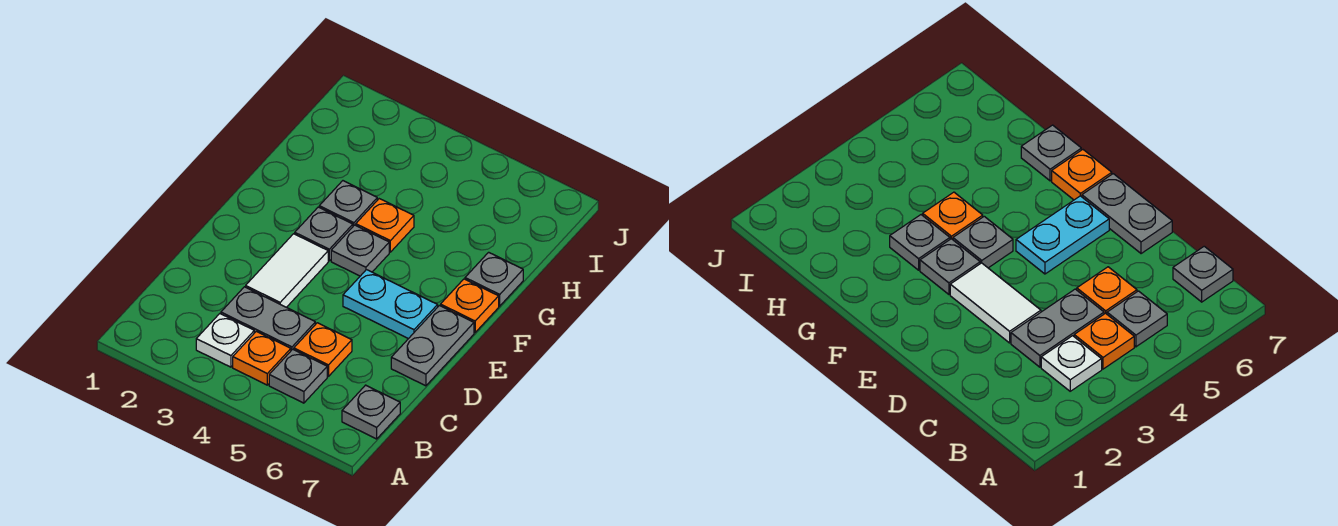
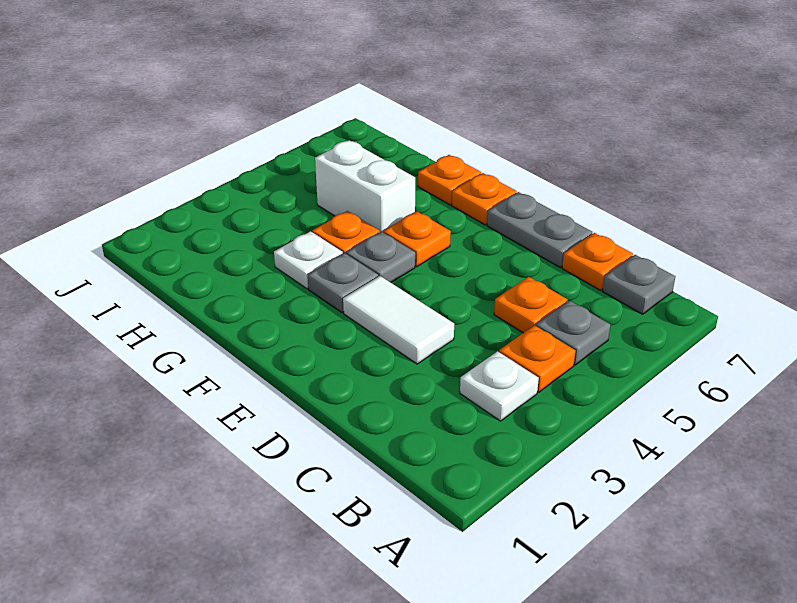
grey plate C3:C4 level 1 -> none
none -> orange plate C7 level 1
cyan plate E5:E6 level 1 -> none
none -> orange plate F5 level 1
grey plate G3 level 1 -> white plate G3 level 1
none -> white brick G5:H5 level 1
grey plate G7 level 1 -> orange plate G7 level 1

